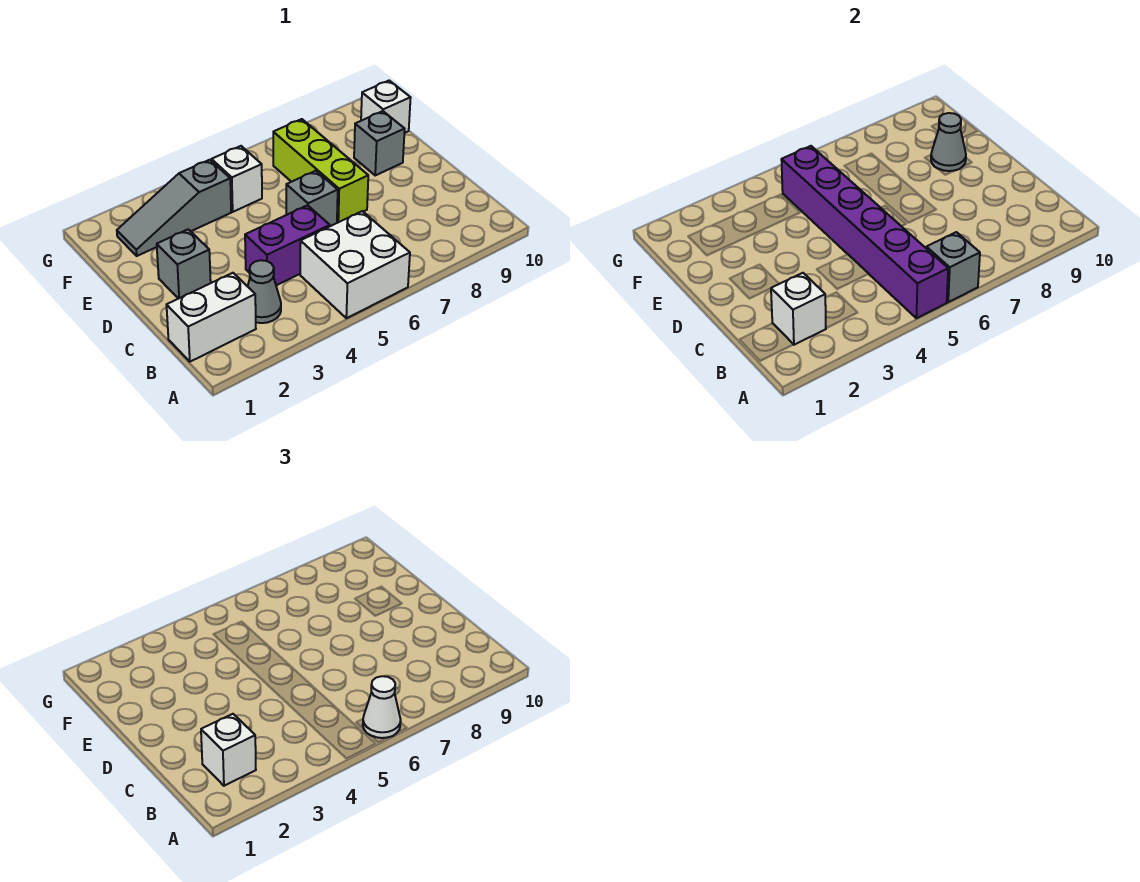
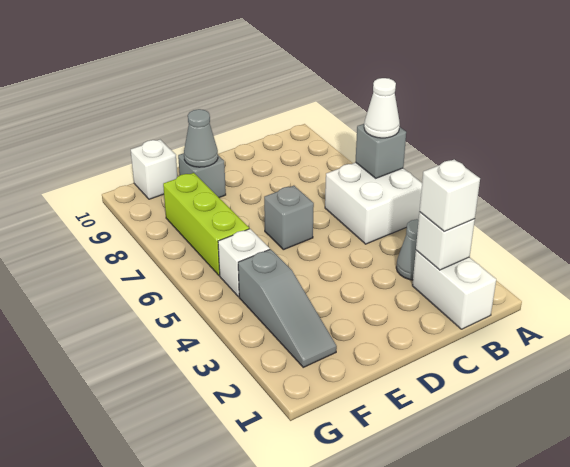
purple brick A5:F5 level 2 -> none
purple brick C4:C5 level 1 -> none
grey brick D2 level 1 -> none
lime brick D7:F7 level 1 -> lime brick F6:F8 level 1

